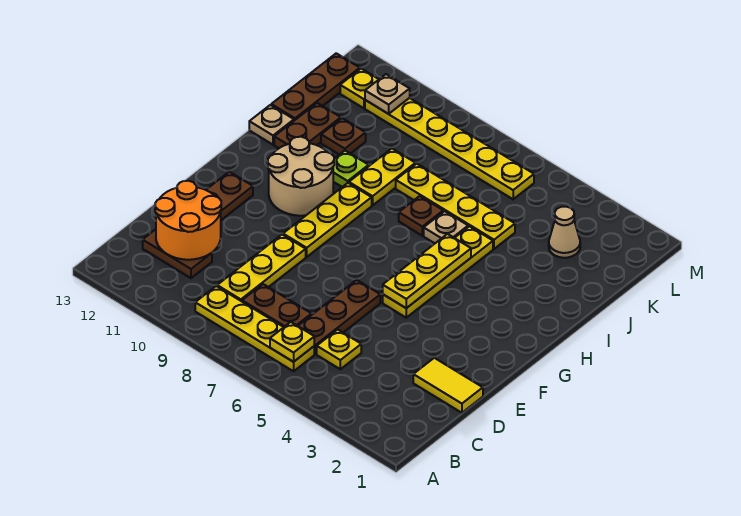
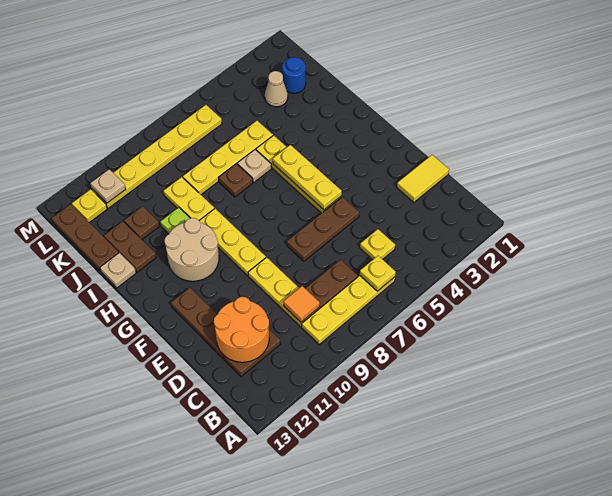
brown plate C6:E6 level 1 -> brown plate E5:E7 level 1
none -> orange tile C9 level 2
none -> blue round brick K2 level 1

